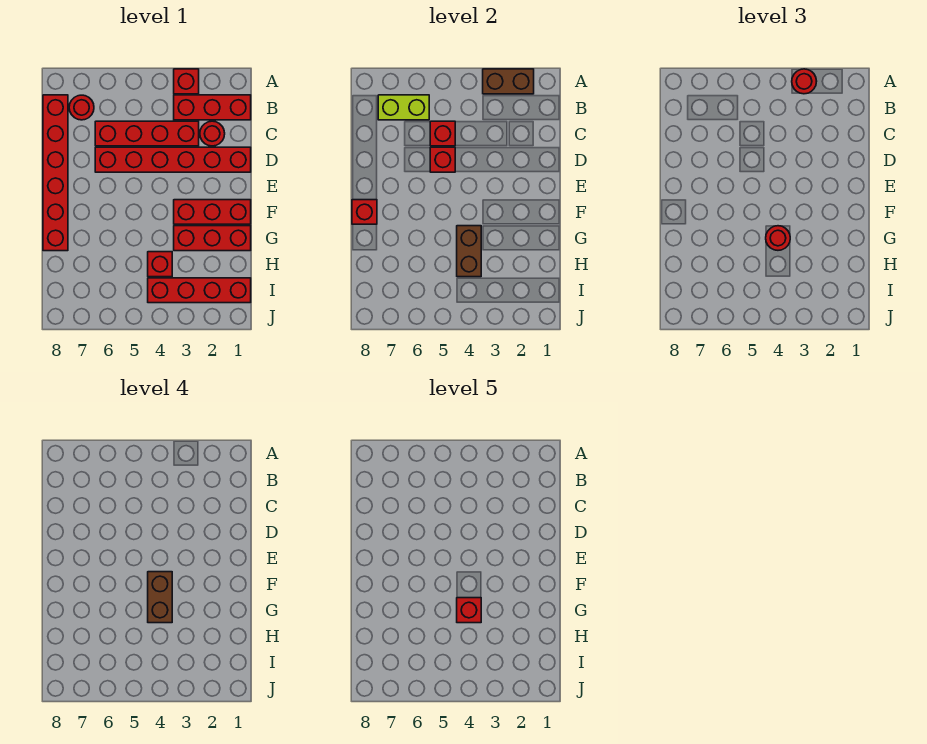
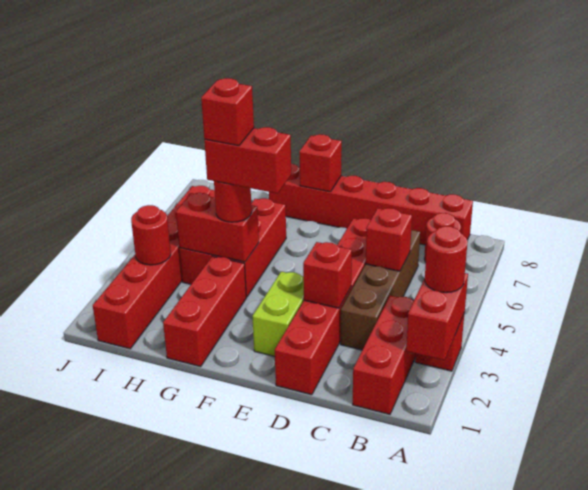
brown brick A2:A3 level 2 -> red brick A2:A3 level 2
lime brick B6:B7 level 2 -> lime brick E2:E3 level 1
red round brick C2 level 1 -> red round brick I3 level 2
red brick C3:C6 level 1 -> brown brick C3:C6 level 1
red brick D5 level 2 -> red brick D3 level 2
red brick F1:F3 level 1 -> red brick G4:G6 level 1
brown brick F4:G4 level 4 -> red brick F4:G4 level 4
brown brick G4:H4 level 2 -> red brick G4:H4 level 2
red brick I1:I4 level 1 -> red brick I1:I6 level 1

